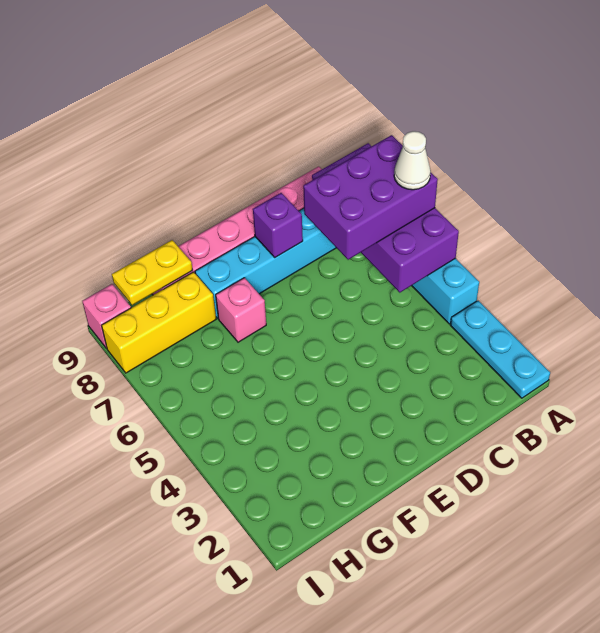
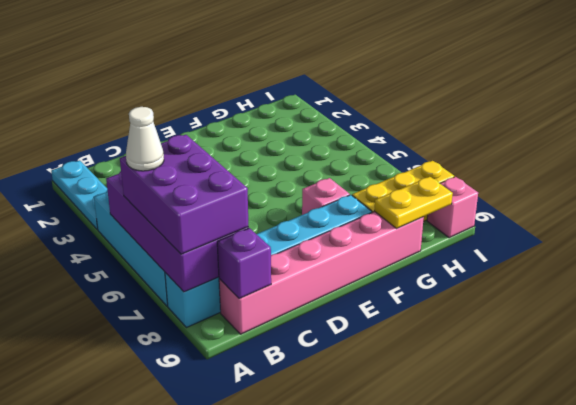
purple brick A6:C7 level 3 -> purple brick A6:B8 level 3
purple brick D8 level 2 -> purple brick B9 level 2

